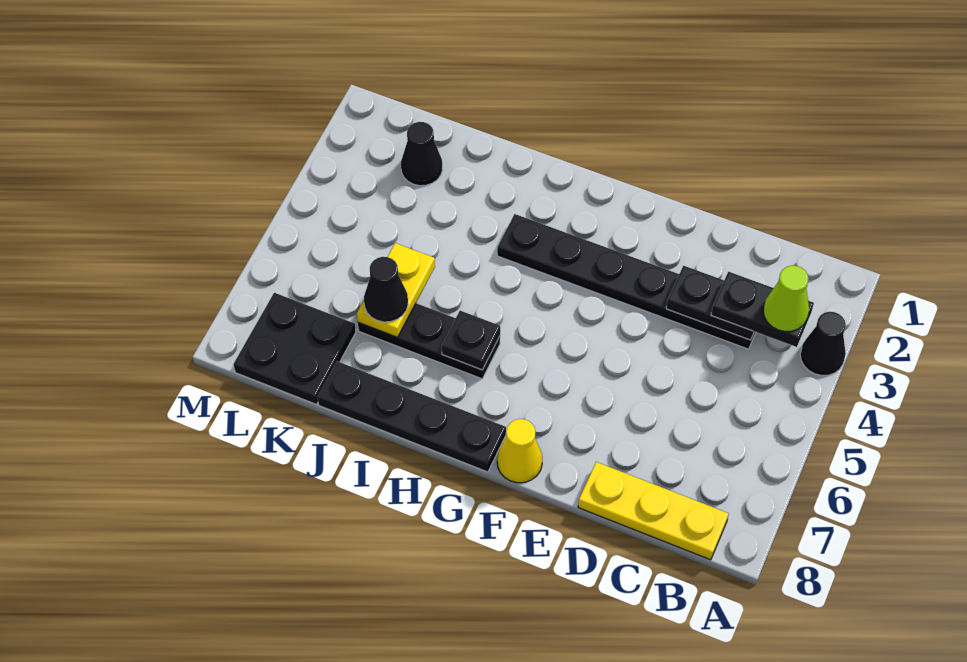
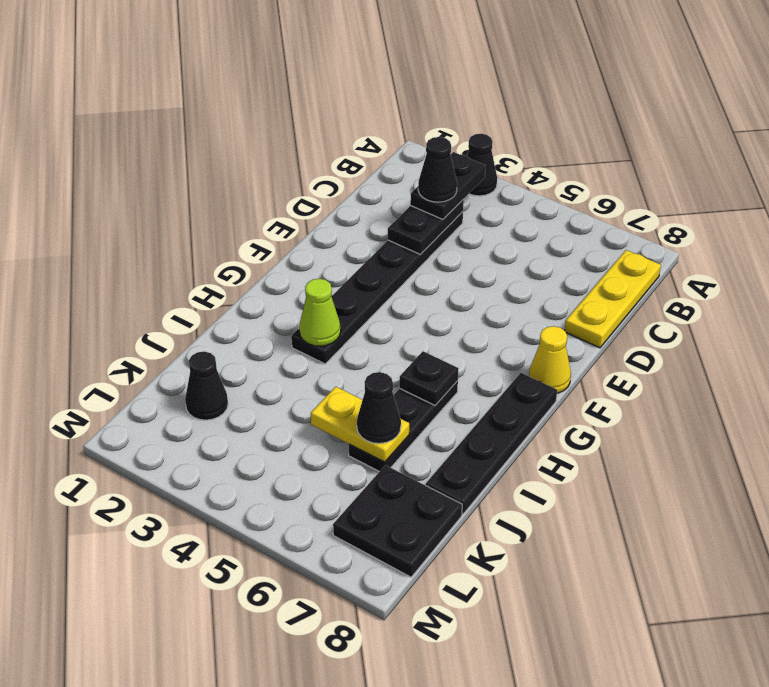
lime cone B3 level 4 -> lime cone H3 level 2
none -> black cone C3 level 4

